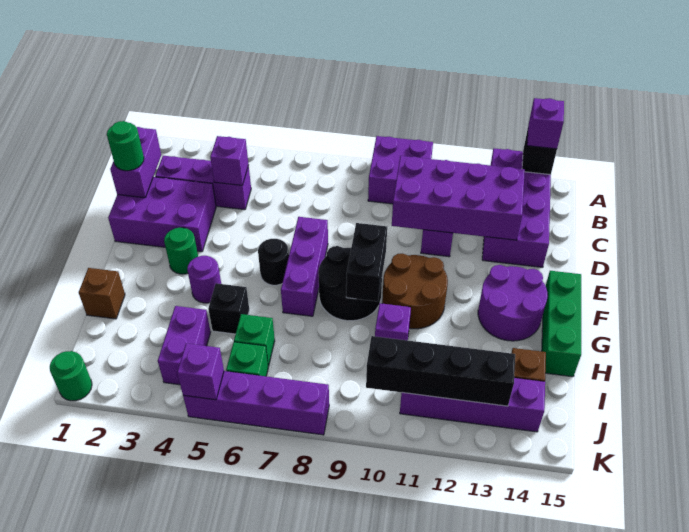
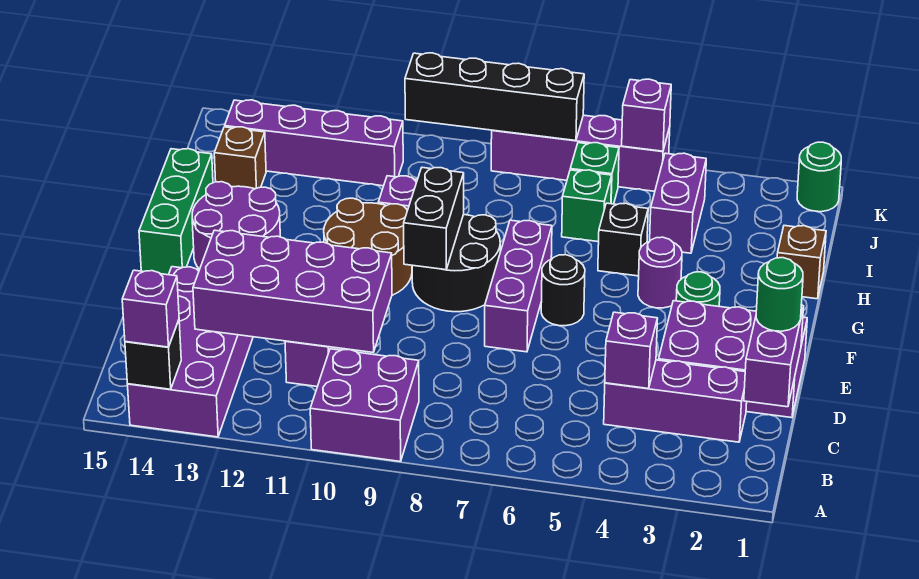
black brick J10:J13 level 2 -> black brick K7:K10 level 2

